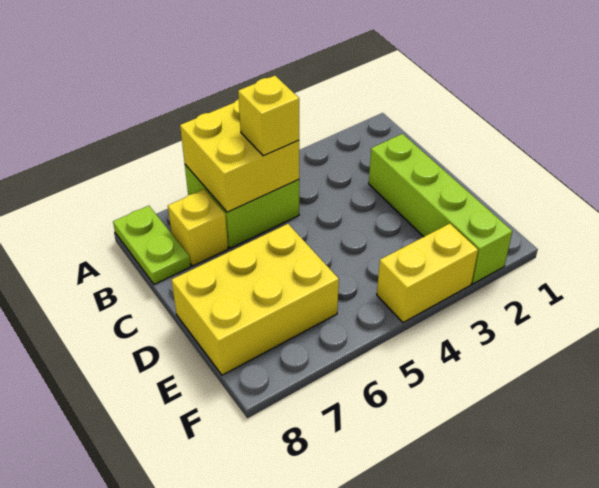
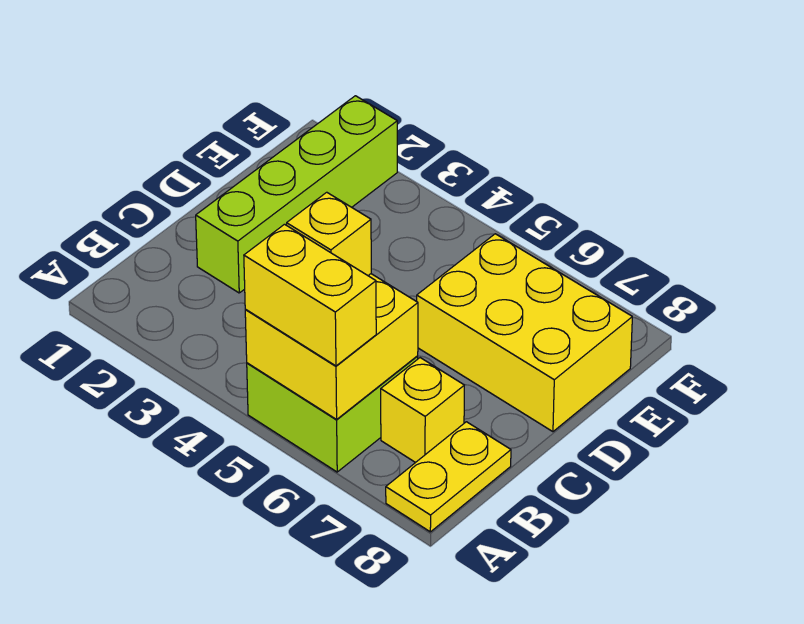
lime plate A8:B8 level 1 -> yellow plate A8:B8 level 1
yellow brick F3:F4 level 1 -> yellow brick A5:A6 level 3

